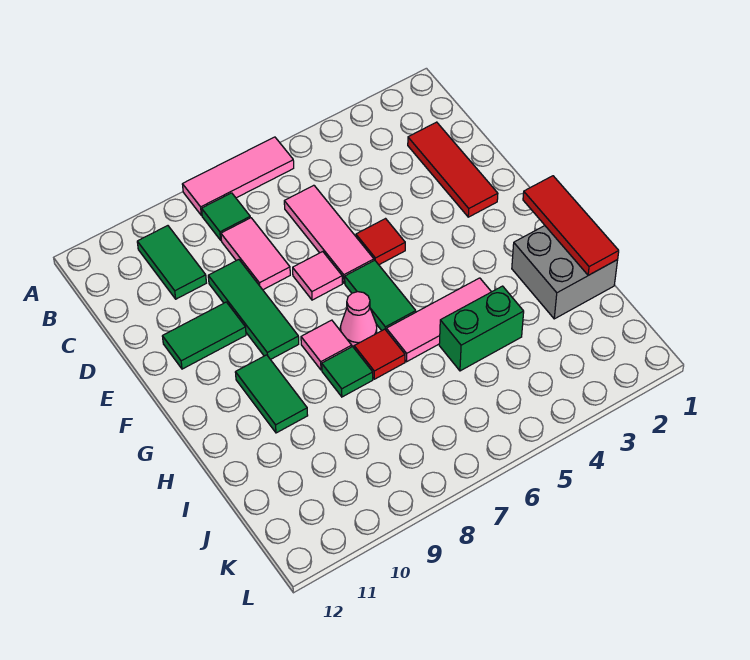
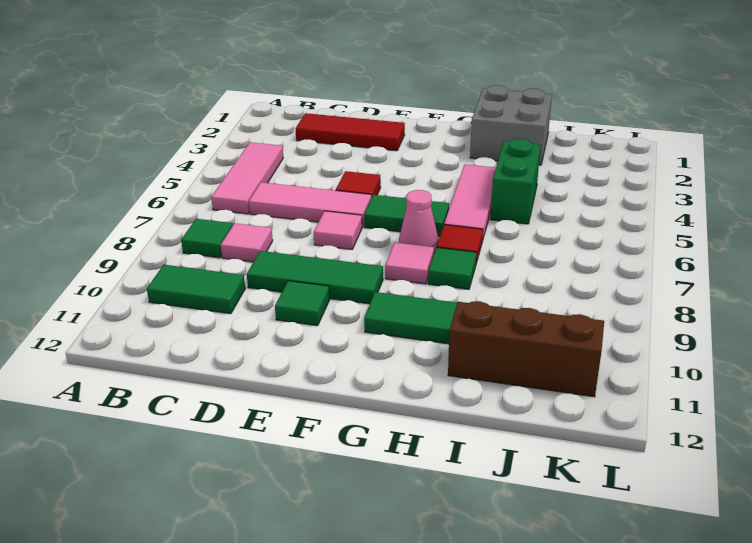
pink tile A6:A8 level 1 -> pink tile B4:B6 level 1
pink tile C8:D8 level 1 -> pink tile C8 level 1
green tile E10:E11 level 1 -> green tile E10 level 1
red tile G1:I1 level 2 -> none
none -> brown brick I11:K11 level 1

